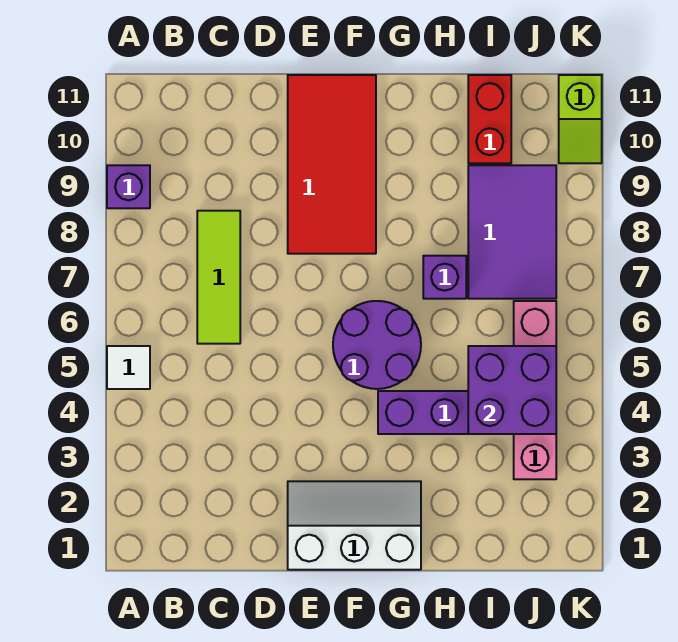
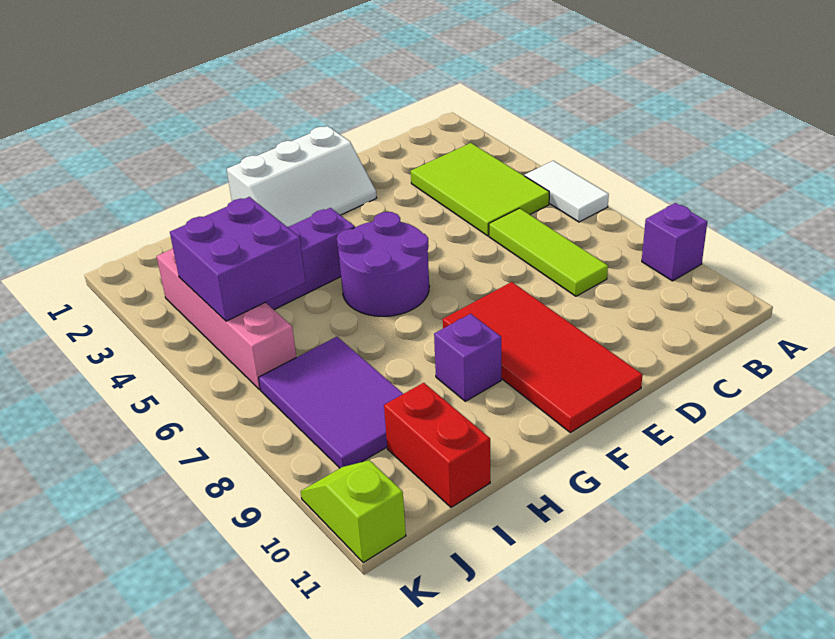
white tile A5 level 1 -> white tile A5:A6 level 1
none -> lime tile B3:C5 level 1
purple brick H7 level 1 -> purple brick G9 level 1

